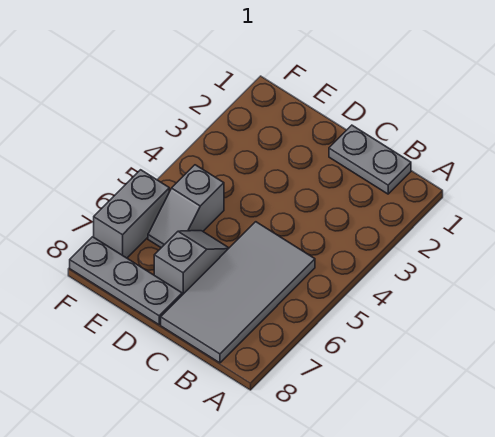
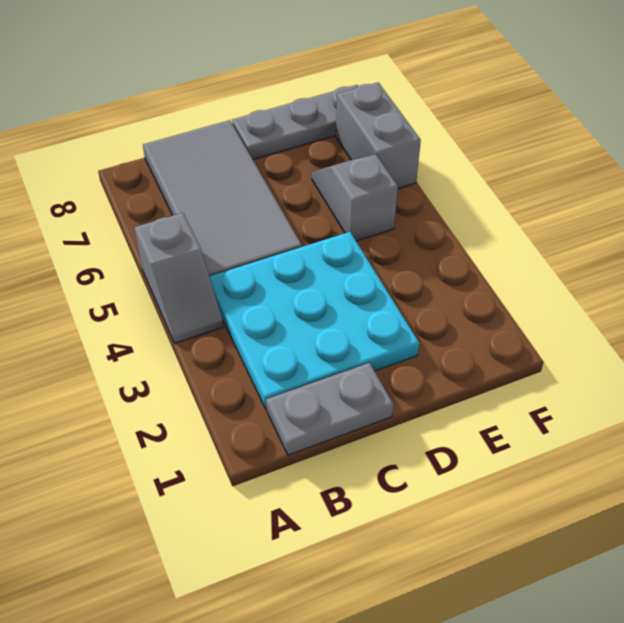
none -> cyan plate B2:D4 level 1
grey slope D6:D7 level 1 top 7 -> grey slope A4:A5 level 1 top 5

